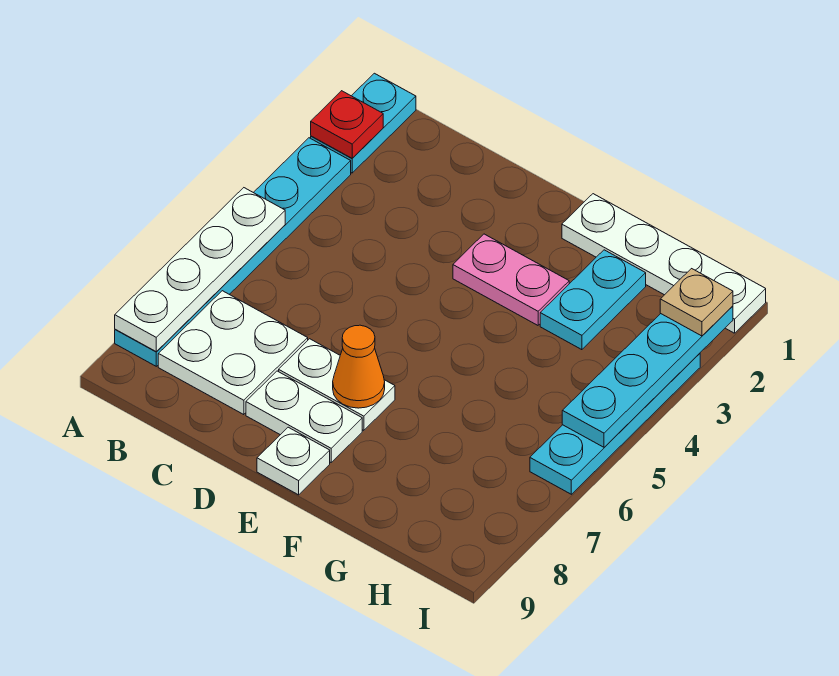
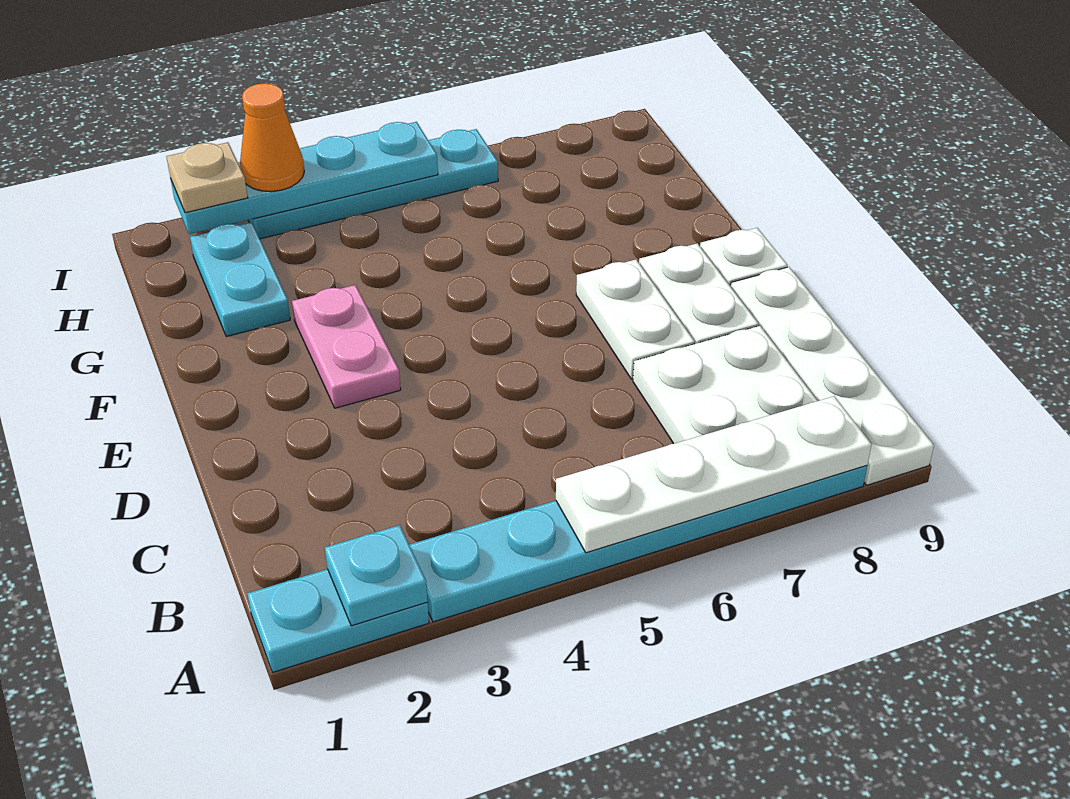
red plate A2 level 2 -> cyan plate A2 level 2
orange cone E7 level 2 -> orange cone I3 level 3
white plate F1:I1 level 1 -> white plate A9:D9 level 1
cyan plate G2:G3 level 1 -> cyan plate G2:H2 level 1

